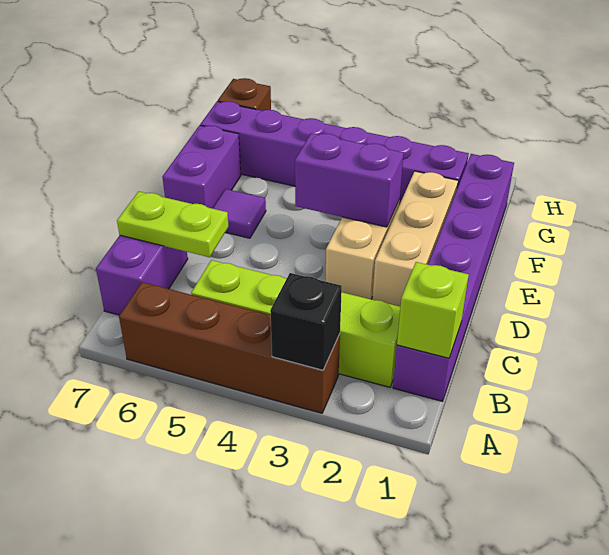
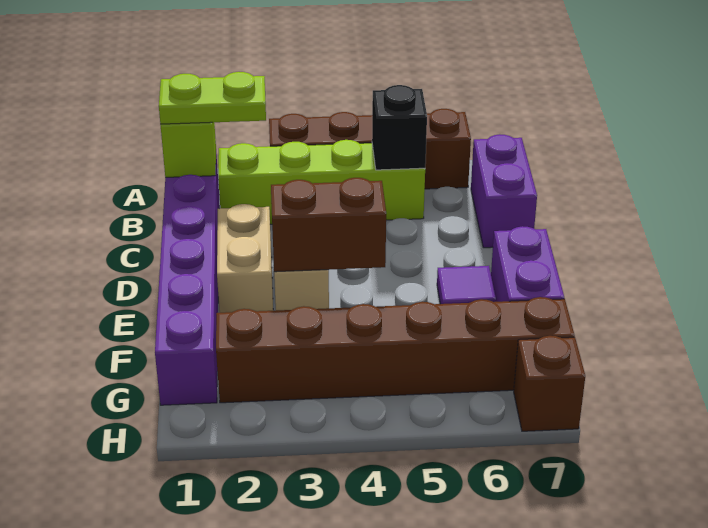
black brick A3 level 2 -> black brick B5 level 2
lime plate C6:C7 level 2 -> lime plate B1:B2 level 3
tan brick D2:F2 level 1 -> tan brick D2:E2 level 1
purple brick E3:E4 level 2 -> brown brick E3:E4 level 2
purple brick G2:G7 level 1 -> brown brick G2:G7 level 1

